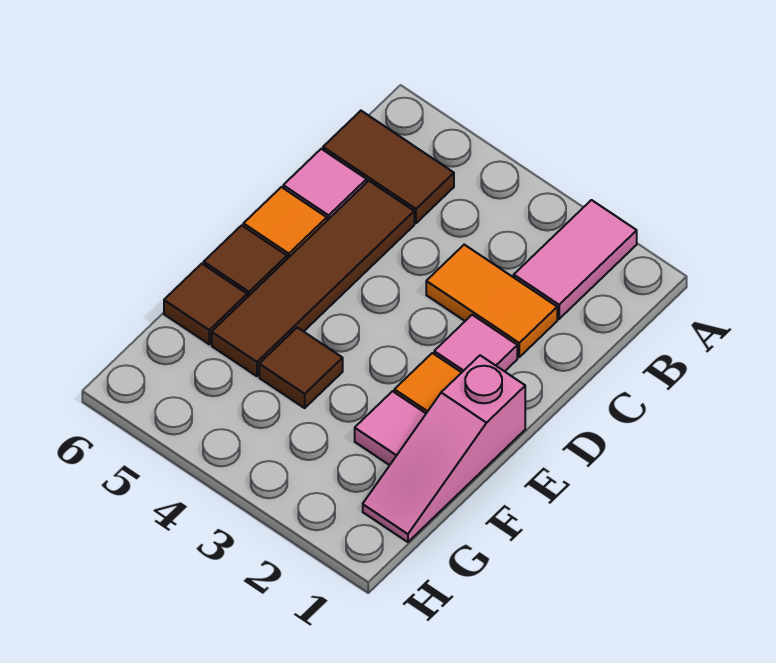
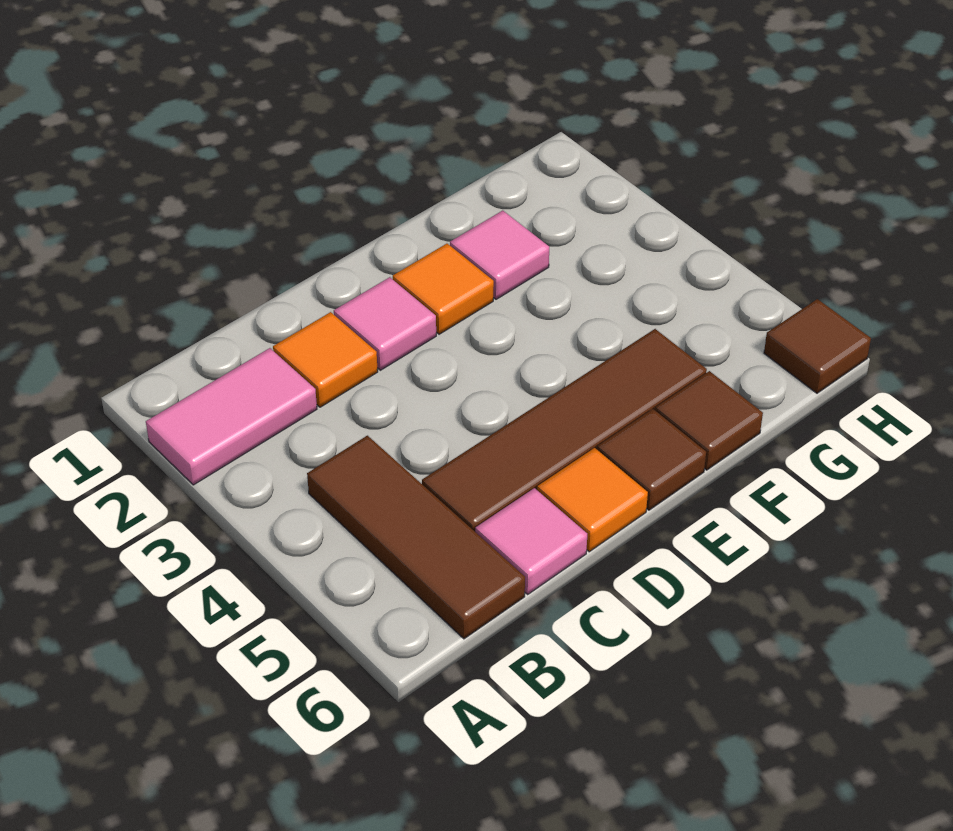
brown tile B5:B6 level 1 -> brown tile B4:B6 level 1
orange tile C2:C3 level 1 -> orange tile C2 level 1
pink slope E1:G1 level 1 top E -> none
brown tile F4 level 1 -> brown tile H6 level 1

